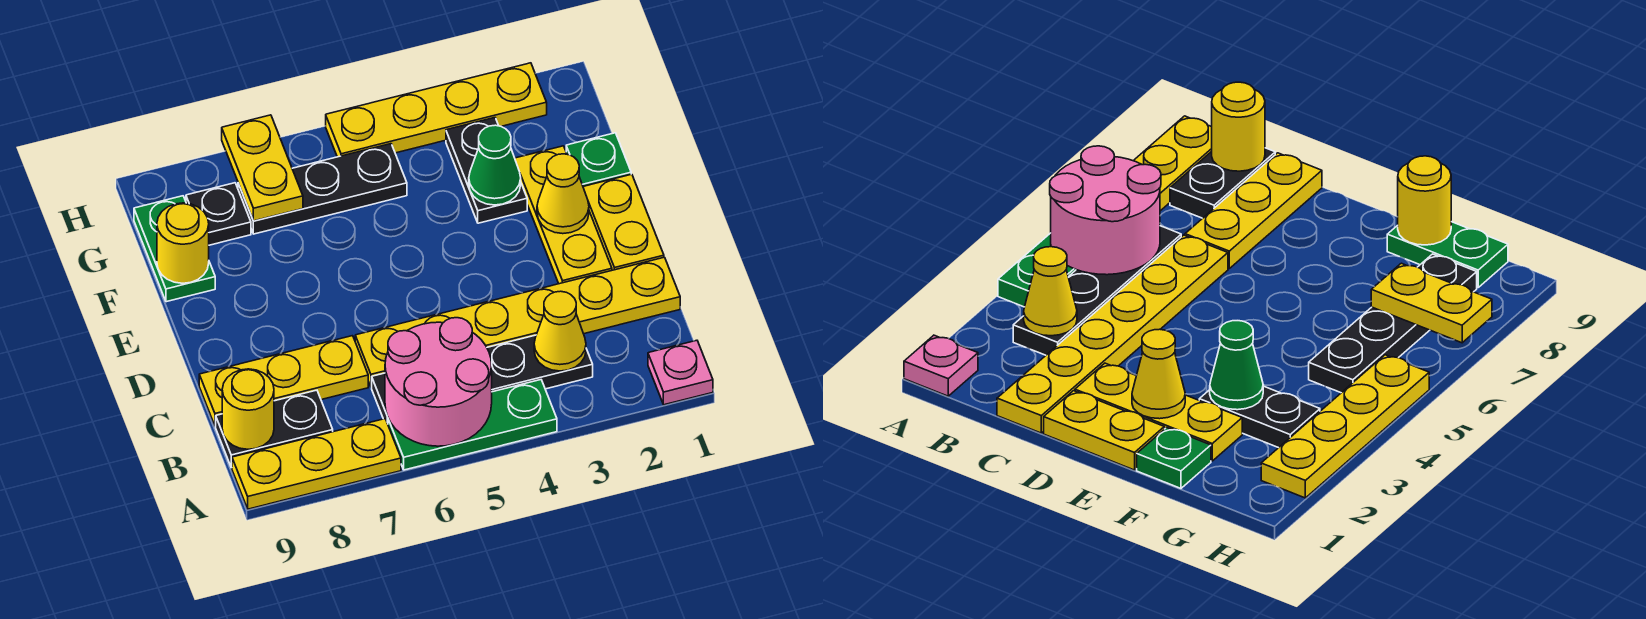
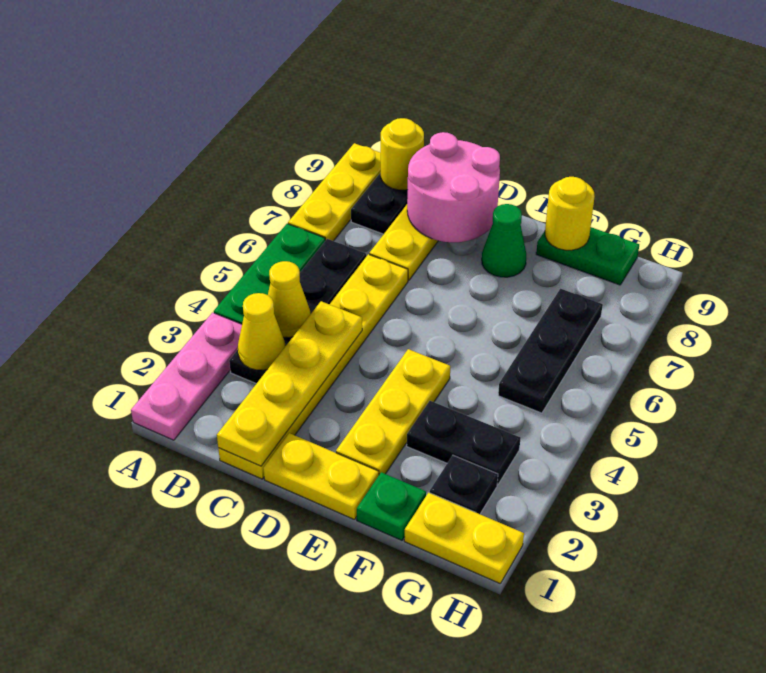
pink plate A1 level 1 -> pink plate A1:A3 level 1
pink round brick A5:B6 level 2 -> pink round brick C8:D9 level 2
yellow plate D2:F2 level 1 -> yellow plate E2:E4 level 1
yellow cone E2 level 2 -> yellow cone B4 level 2
green cone F3 level 2 -> green cone E8 level 1
yellow plate G7:H7 level 2 -> yellow plate G1:H1 level 1
black plate G8 level 1 -> black plate G2 level 1
yellow plate H2:H5 level 1 -> yellow plate C1:C4 level 2

